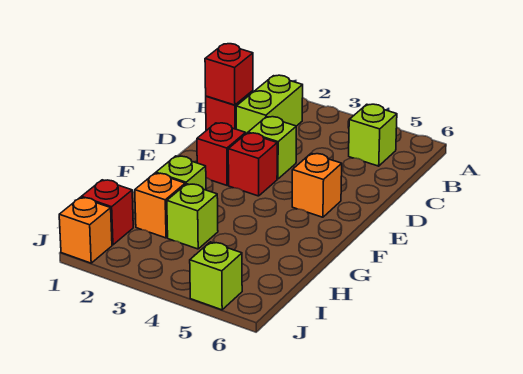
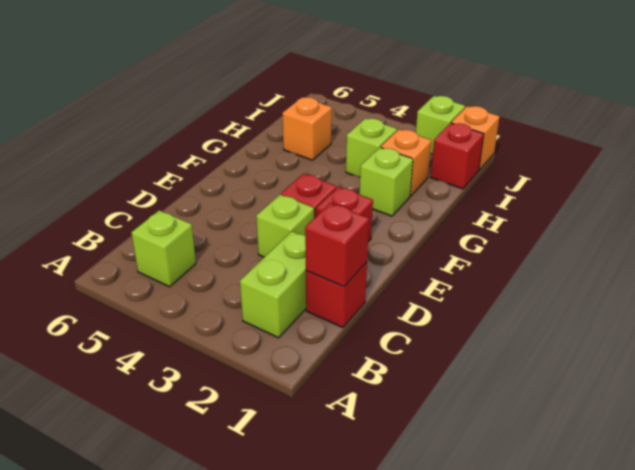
orange brick E5 level 1 -> orange brick H5 level 1
lime brick J5 level 1 -> lime brick J2 level 1

